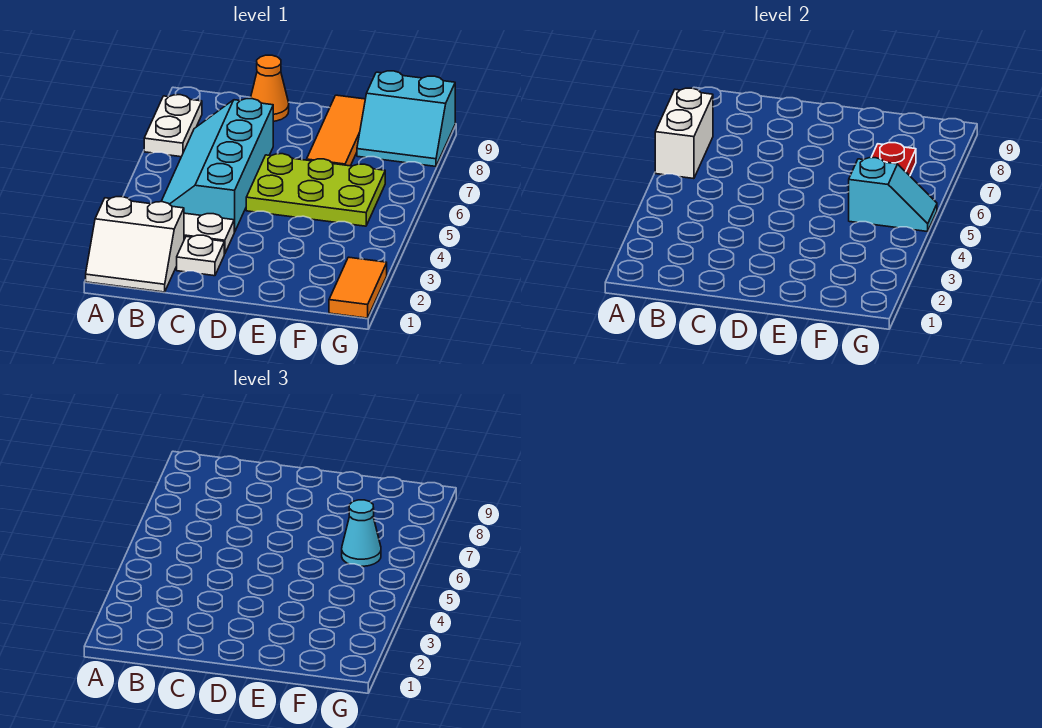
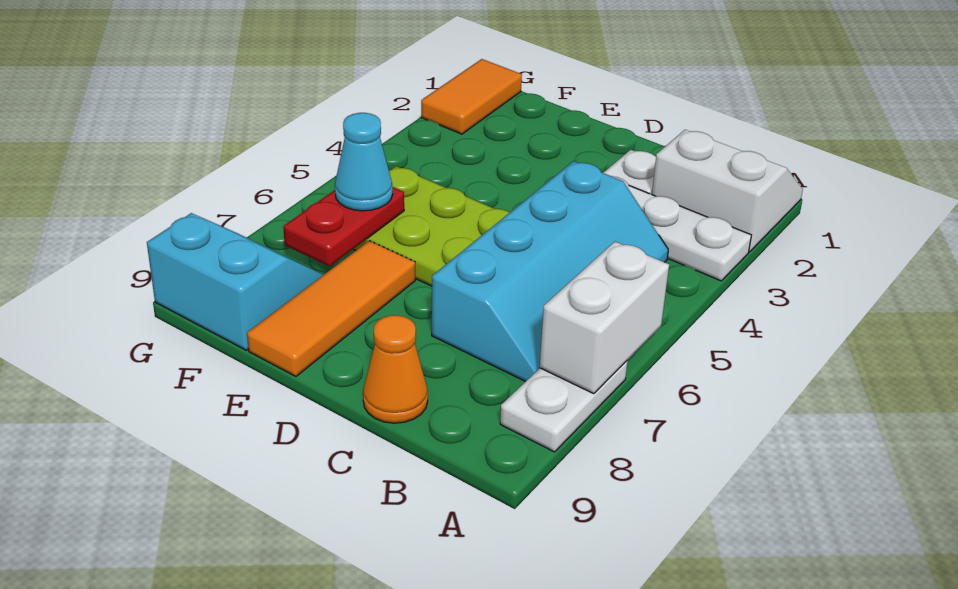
cyan slope F5:G5 level 2 top F -> none

